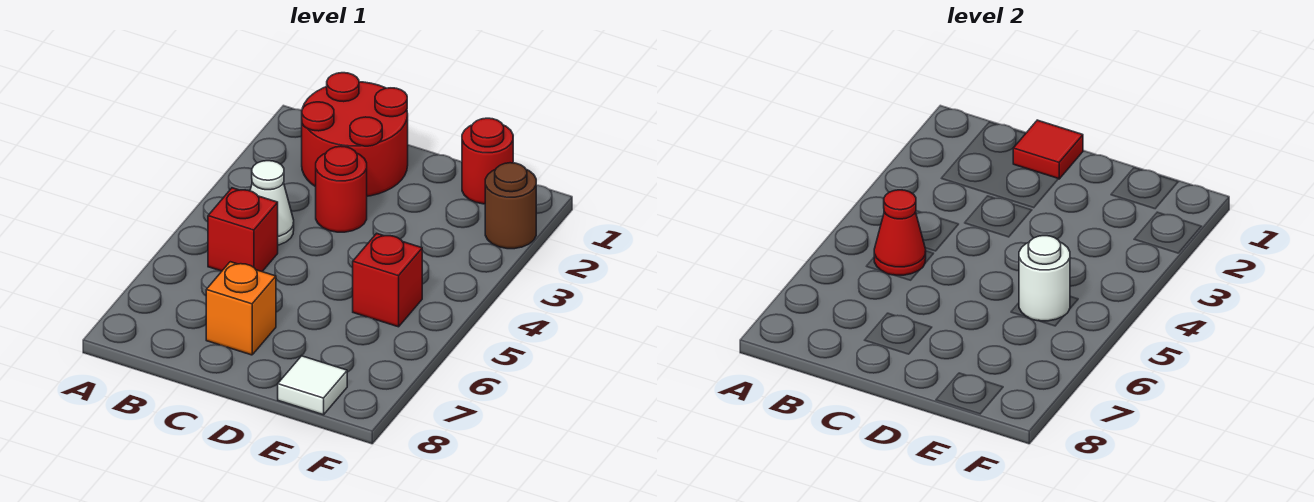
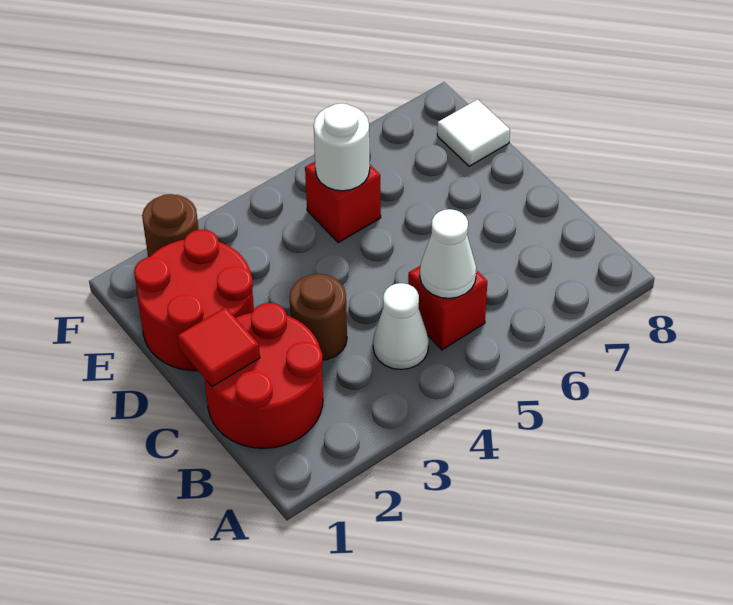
red cone B5 level 2 -> white cone B5 level 2
red round brick C3 level 1 -> brown round brick C3 level 1
orange brick C7 level 1 -> none
red round brick E1 level 1 -> red round brick D1:E2 level 1

